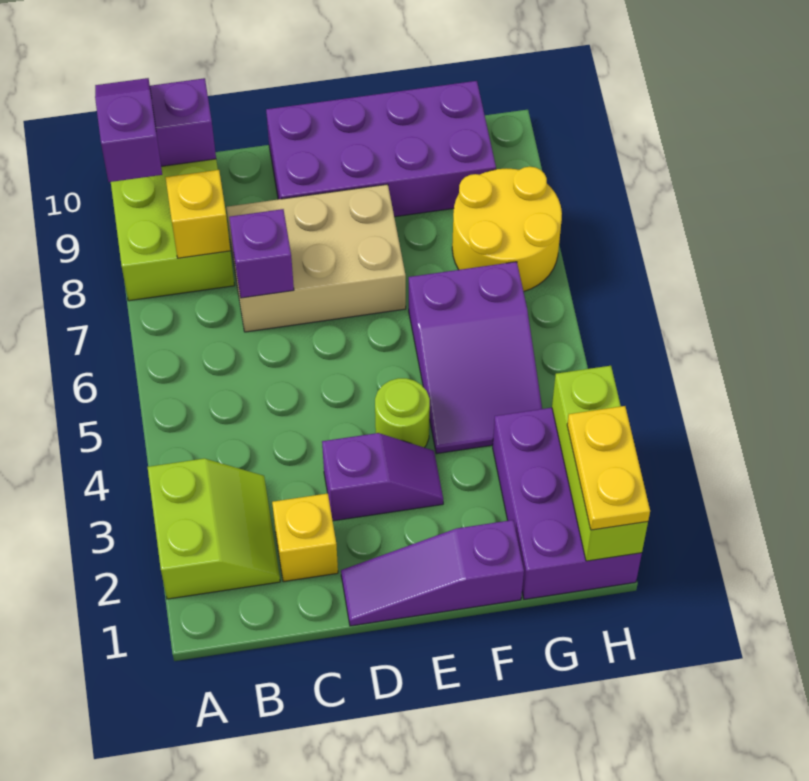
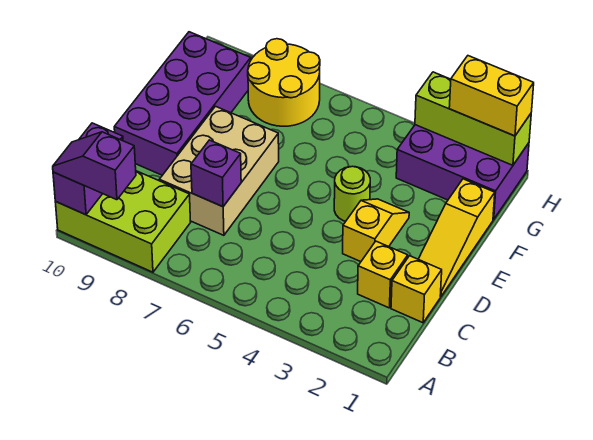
lime slope A2:B3 level 1 top A -> none
yellow brick B8 level 2 -> yellow brick C1 level 1
purple slope D1:F1 level 1 top F -> yellow slope D1:F1 level 1 top F
purple slope D3:E3 level 1 top D -> yellow slope D3:E3 level 1 top D
purple slope F4:G6 level 1 top 6 -> none
yellow plate H1:H2 level 3 -> yellow brick H1:H2 level 3

